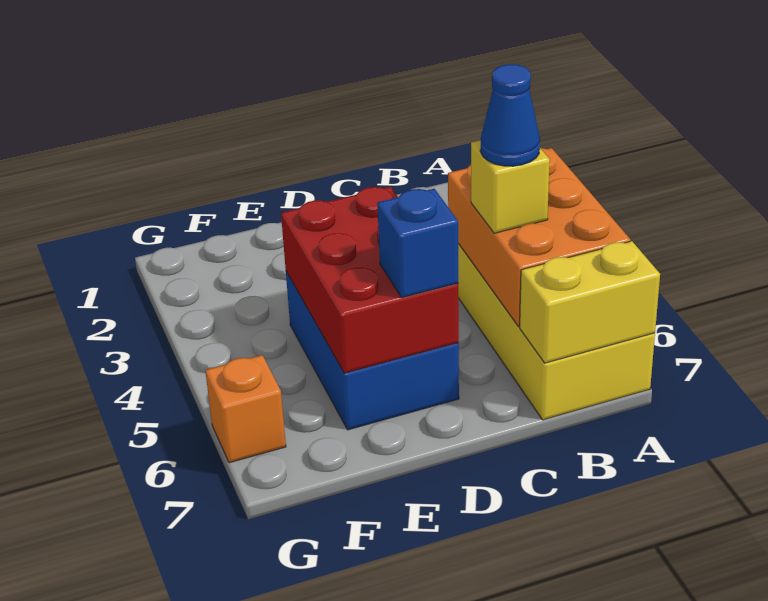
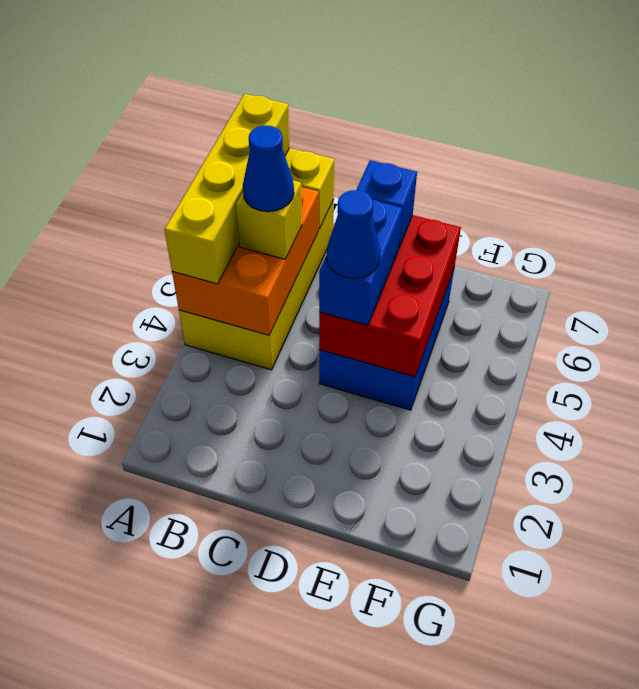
none -> yellow brick A4:A7 level 3
none -> blue brick D4:D5 level 3
none -> blue cone D4 level 4
orange brick G6 level 1 -> none

